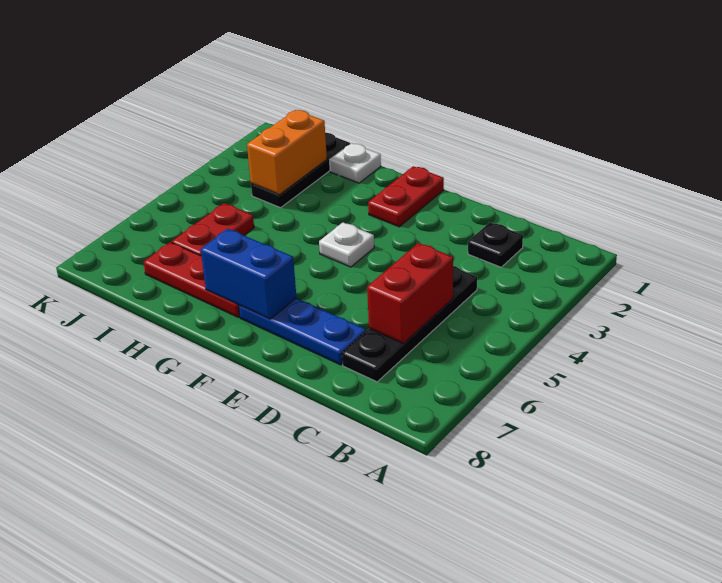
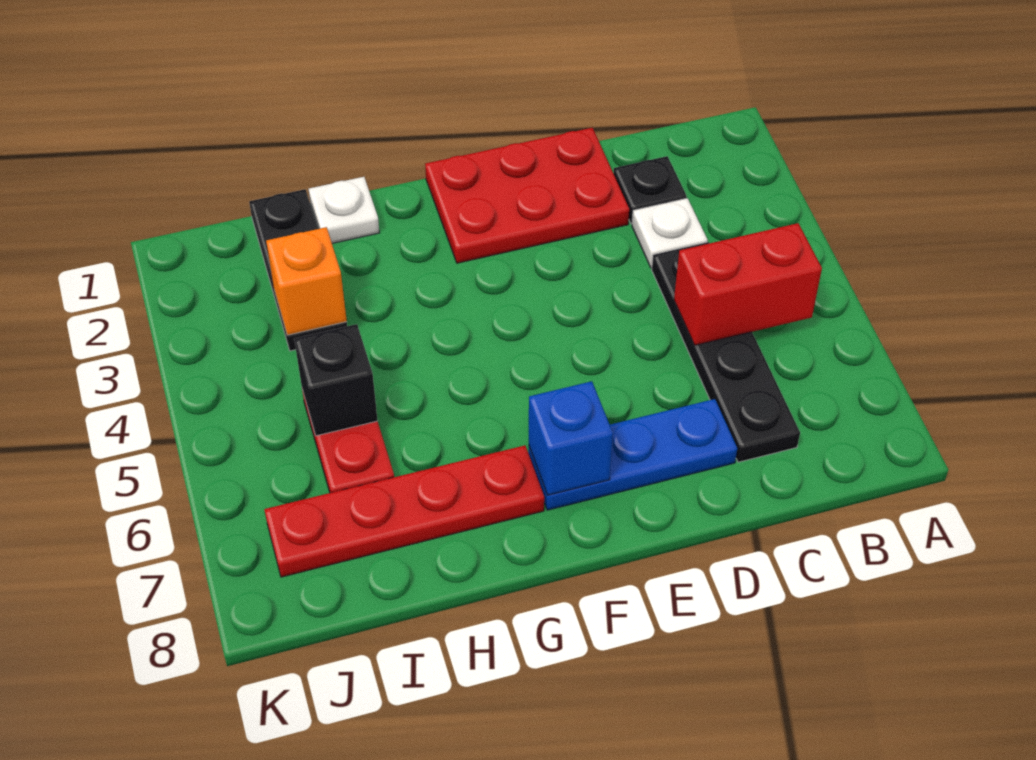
red brick C5:C6 level 2 -> red brick B5:C5 level 2
red plate F1:F2 level 1 -> red plate D1:F2 level 1
white plate F4 level 1 -> white plate C3 level 1
blue brick F7:G7 level 2 -> blue brick F7 level 2
red plate G7:I7 level 1 -> red plate G7:J7 level 1
orange brick I2:I3 level 2 -> orange brick I3 level 2
none -> black brick I5 level 2

